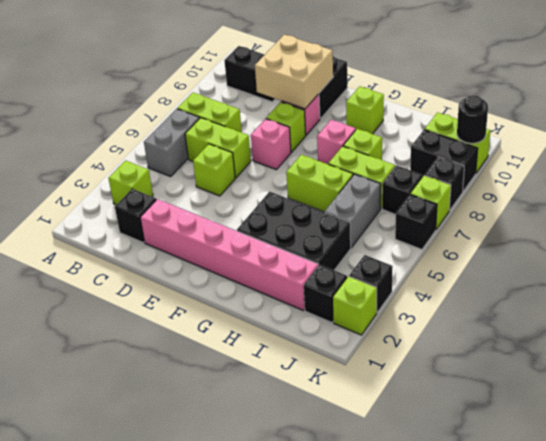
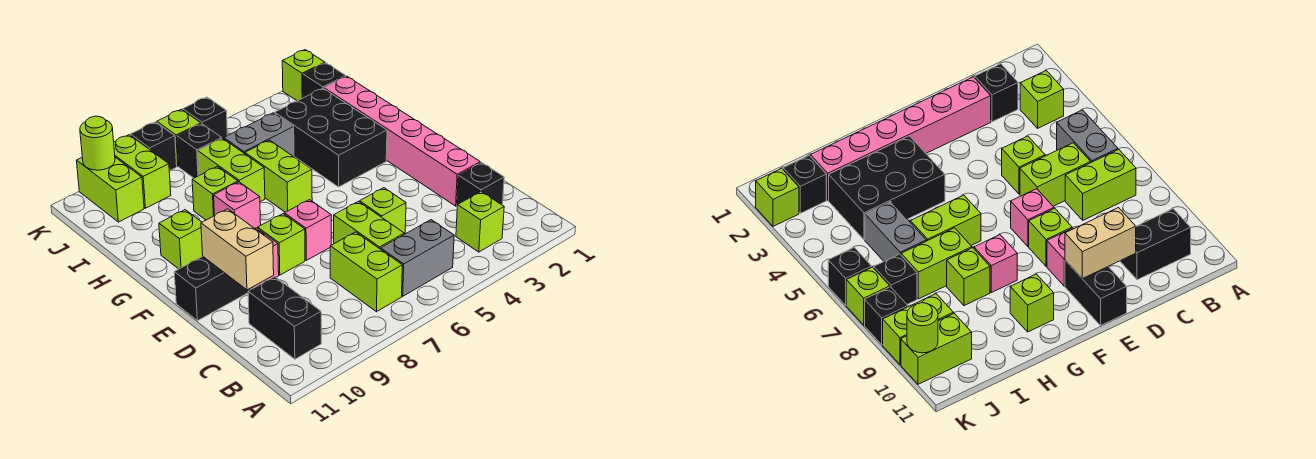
tan brick D9:E10 level 2 -> tan brick D10:E10 level 2
black brick J9:K9 level 1 -> lime brick J9:K9 level 1
black brick K3 level 1 -> none
black round brick K10 level 2 -> lime round brick K10 level 2

